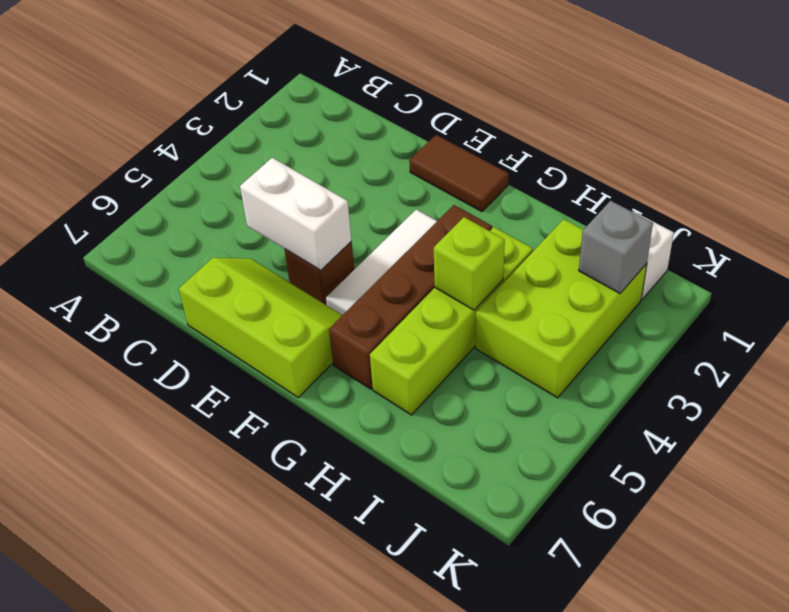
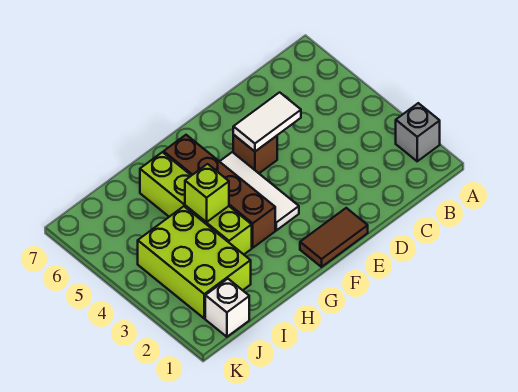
white brick D5:E5 level 2 -> white tile D5:E5 level 2
lime slope D6:F7 level 1 top 7 -> none
grey brick J2 level 2 -> grey brick A2 level 1

